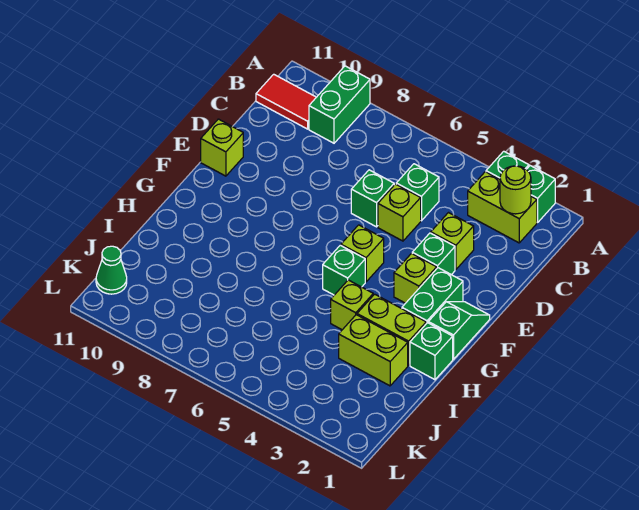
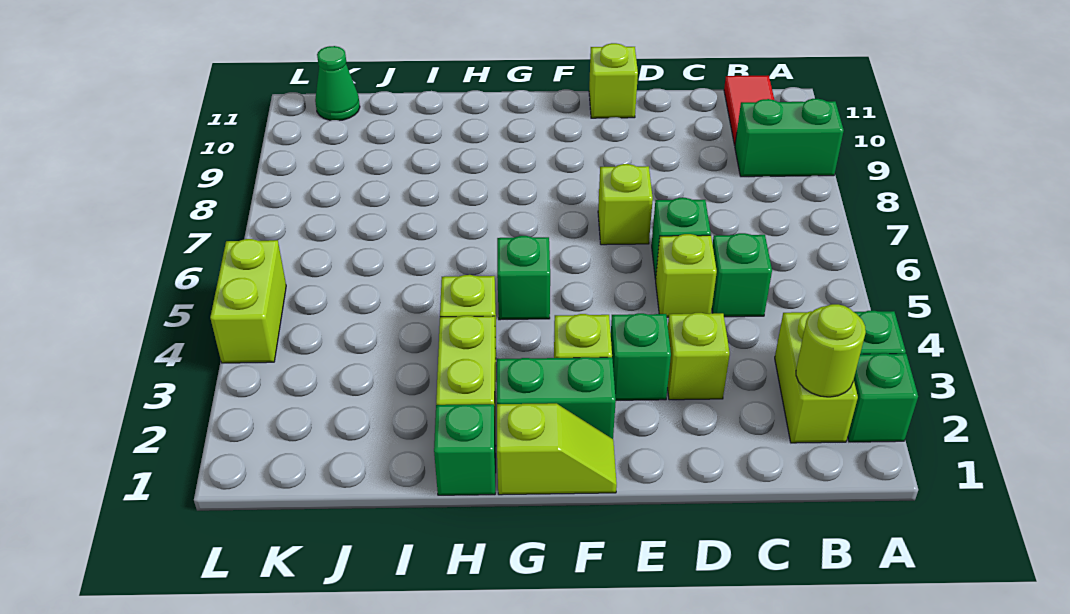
green slope F1:G1 level 1 top G -> lime slope F1:G1 level 1 top G
lime brick F5 level 1 -> lime brick E7 level 1
lime brick I2:I3 level 1 -> lime brick L4:L5 level 1

